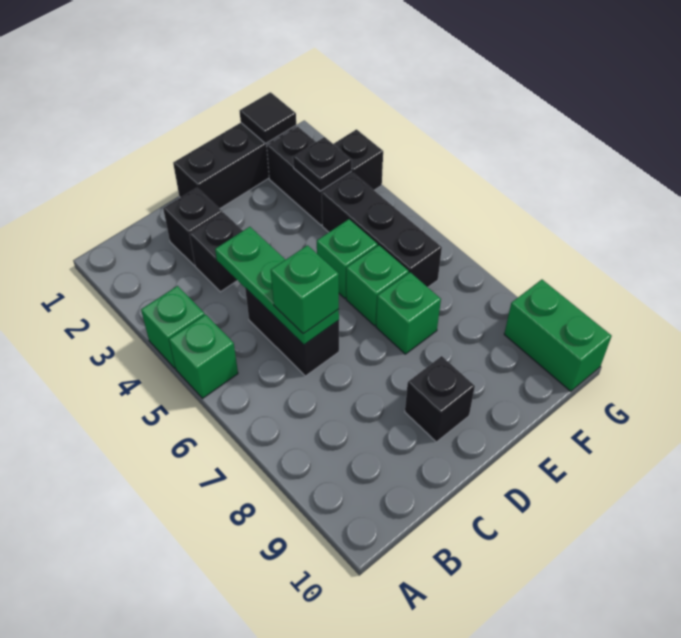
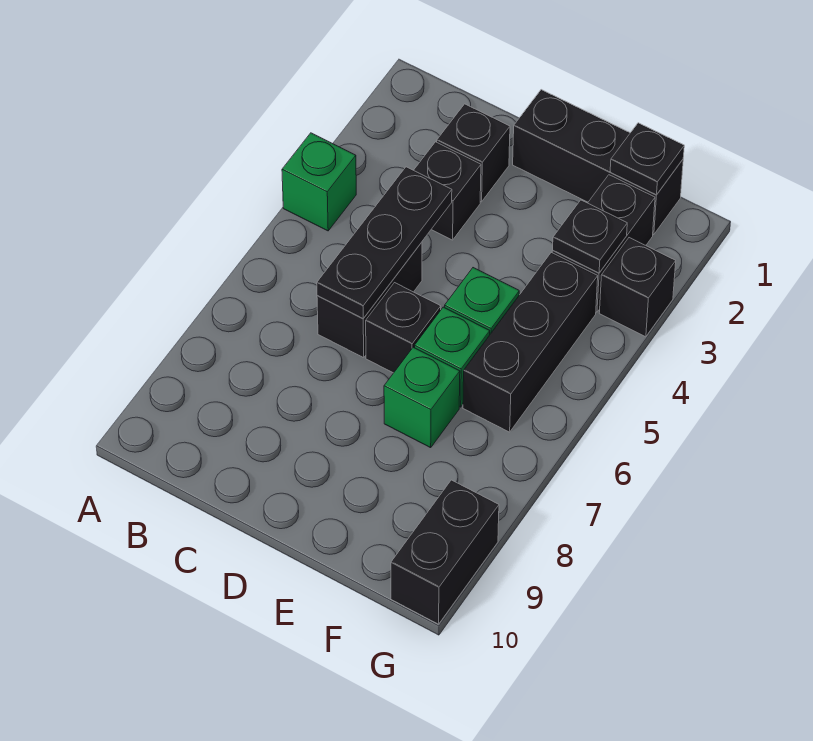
green brick A5 level 1 -> none
green plate C4:C6 level 2 -> black plate C4:C6 level 2
green brick C6 level 3 -> none
black brick D9 level 1 -> black brick D6 level 1
black tile F1 level 2 -> black plate F1 level 2
green brick G9:G10 level 1 -> black brick G9:G10 level 1

